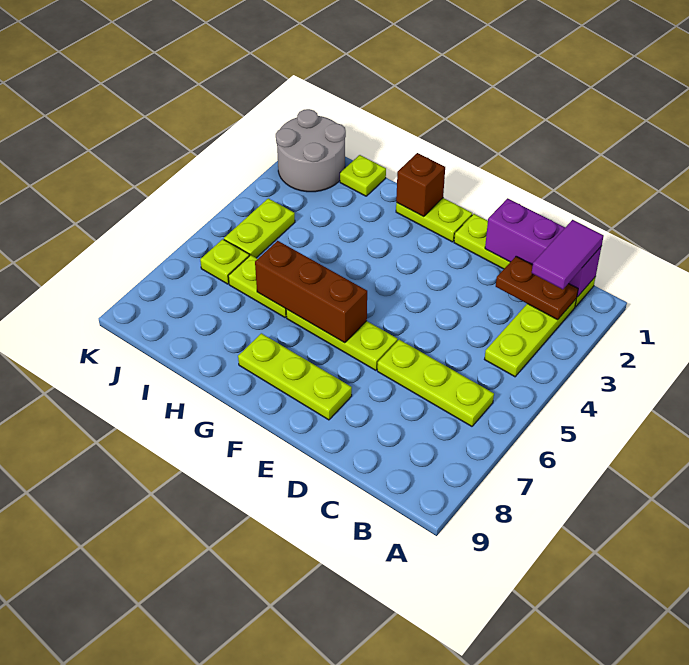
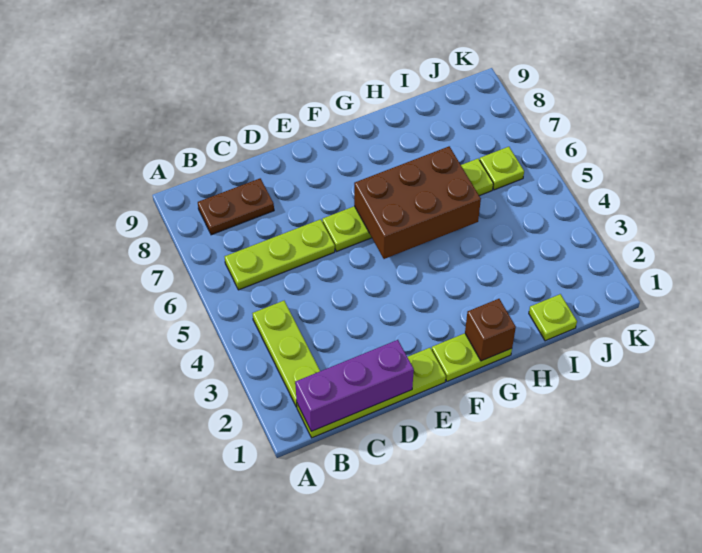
purple tile B1:B2 level 3 -> none
brown plate B2:C2 level 2 -> brown plate B8:C8 level 1
lime plate E8:G8 level 1 -> none
brown brick F6:H6 level 2 -> brown brick F5:H6 level 2
grey round brick J1:K2 level 1 -> none
lime plate J4:J5 level 1 -> none

